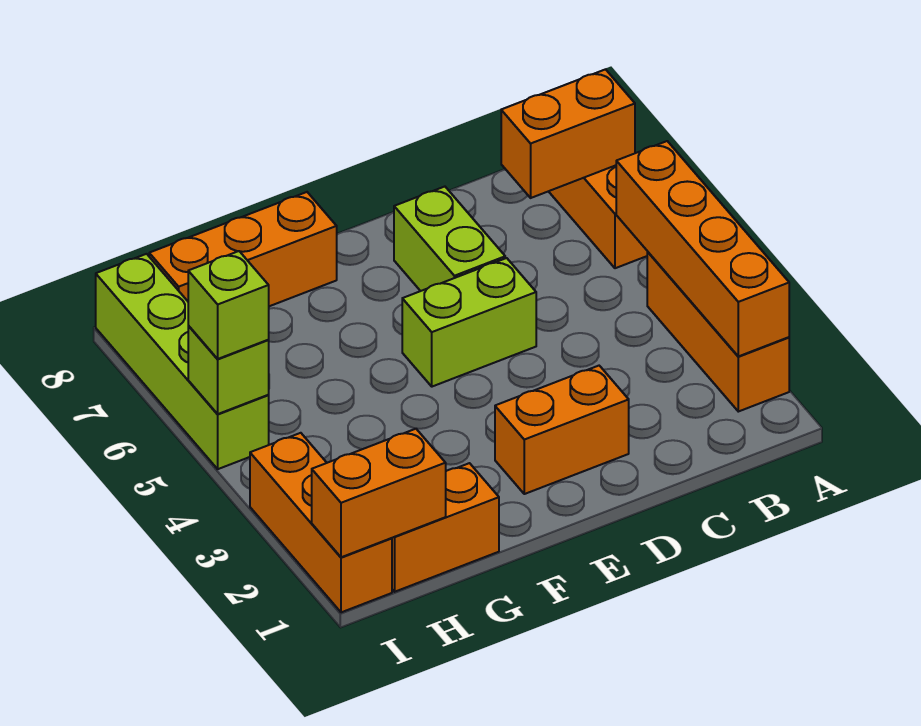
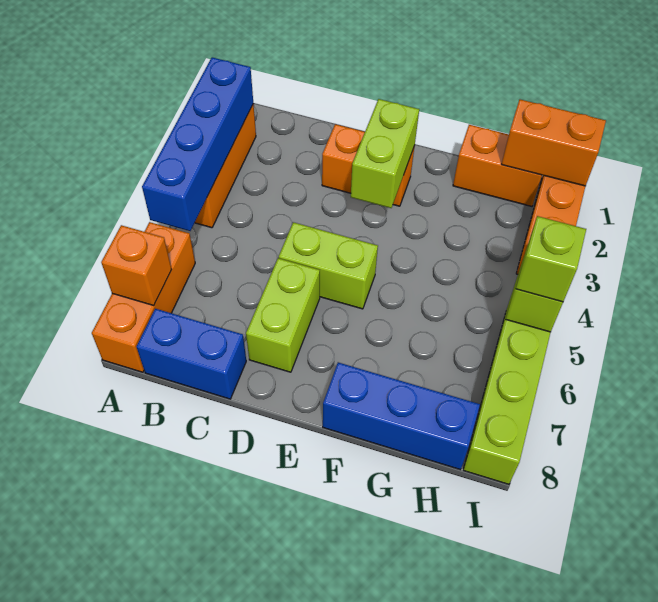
orange brick A2:A5 level 2 -> blue brick A2:A5 level 2
orange brick A7:B7 level 2 -> orange brick A7 level 2
none -> blue brick B8:C8 level 1
none -> lime brick E2:E3 level 2
orange brick F8:H8 level 1 -> blue brick F8:H8 level 1

